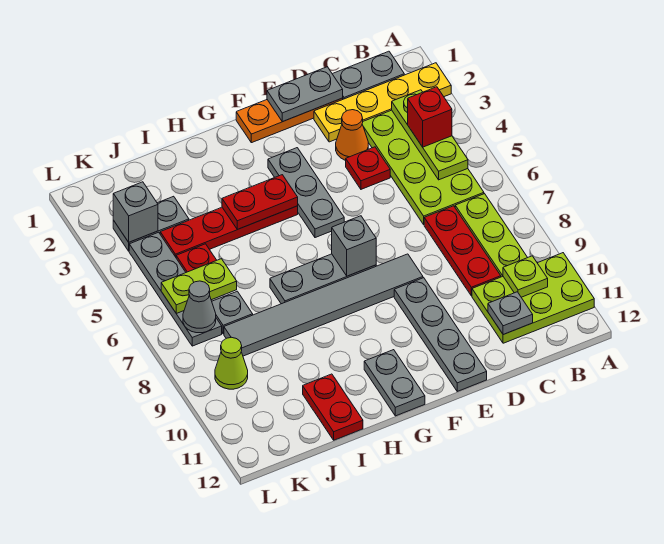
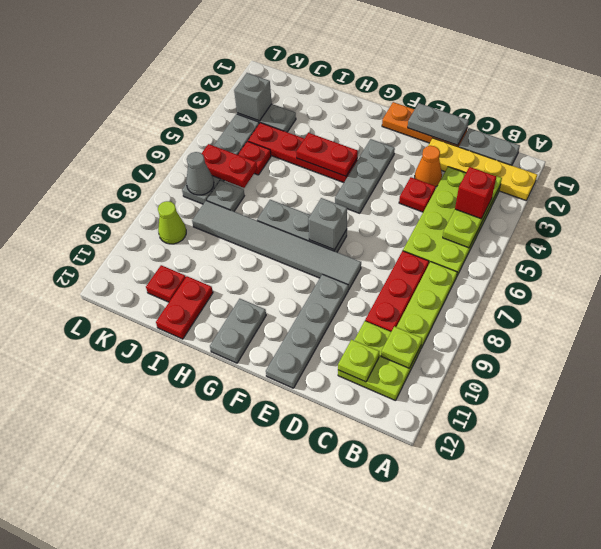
lime plate A10:C11 level 1 -> lime plate B10:C11 level 1
grey plate C11 level 2 -> lime plate C11 level 2
lime plate J6:K6 level 2 -> red plate J6:K6 level 2
none -> red plate J11 level 1

